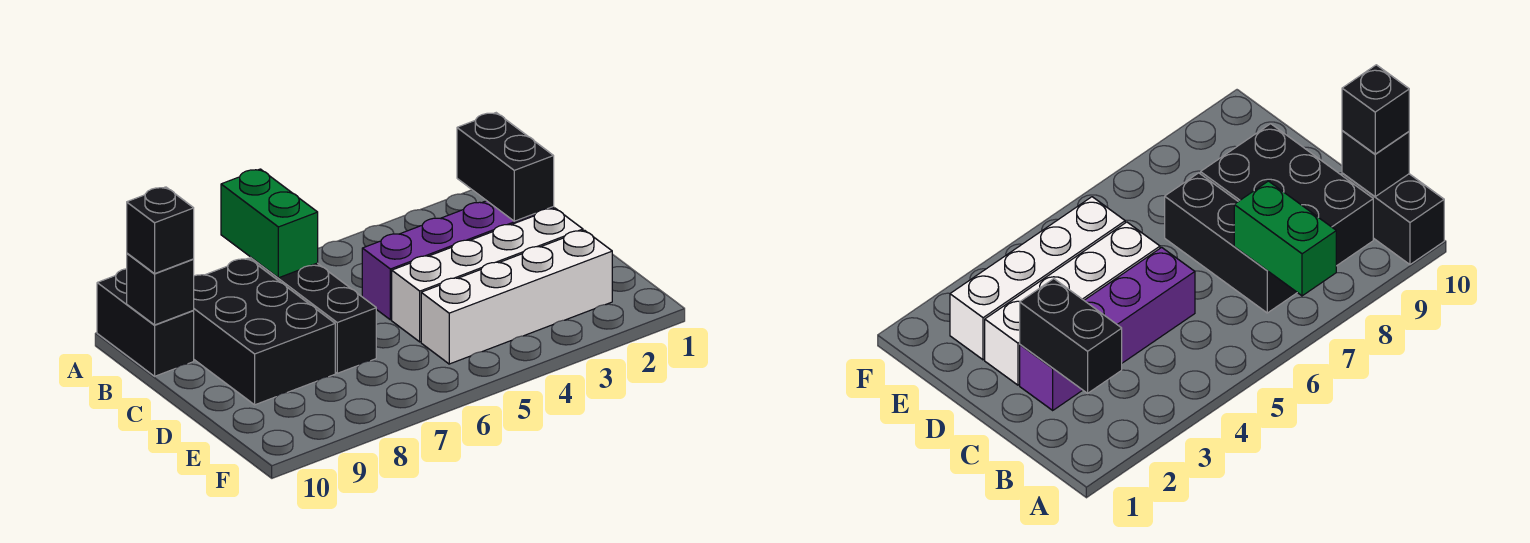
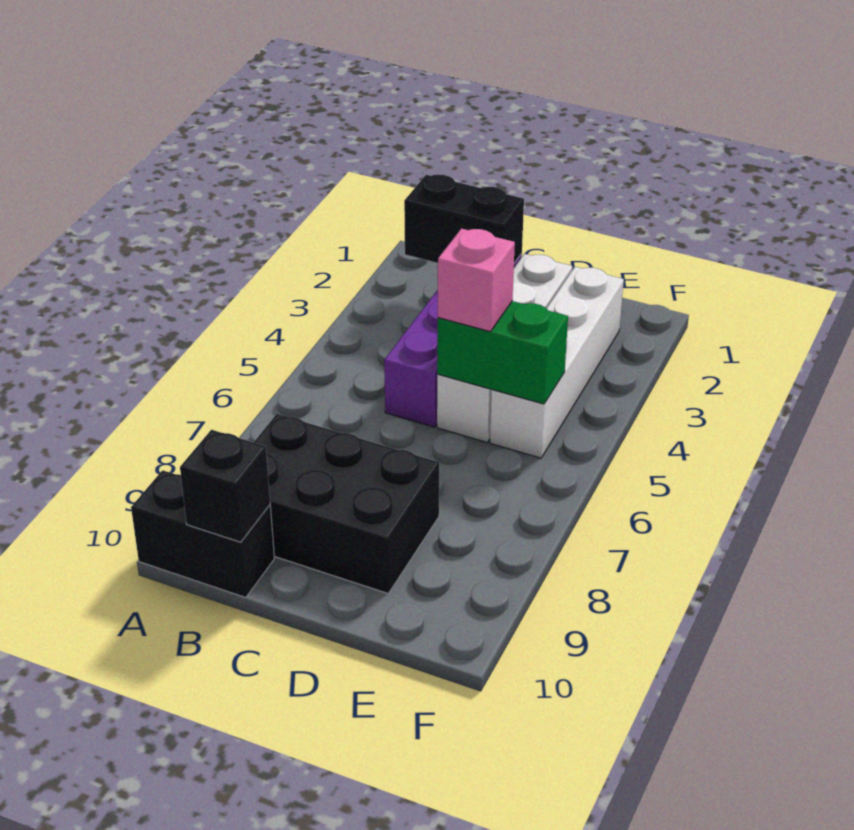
green brick A7:B7 level 2 -> green brick D5:E5 level 2
black brick B7:D7 level 1 -> none
black brick B10 level 3 -> none
none -> pink brick D5 level 3

